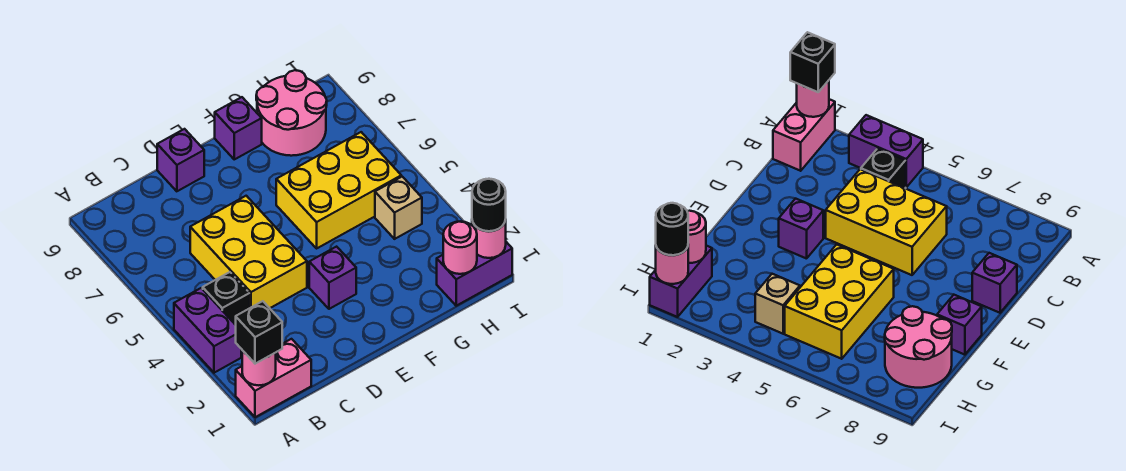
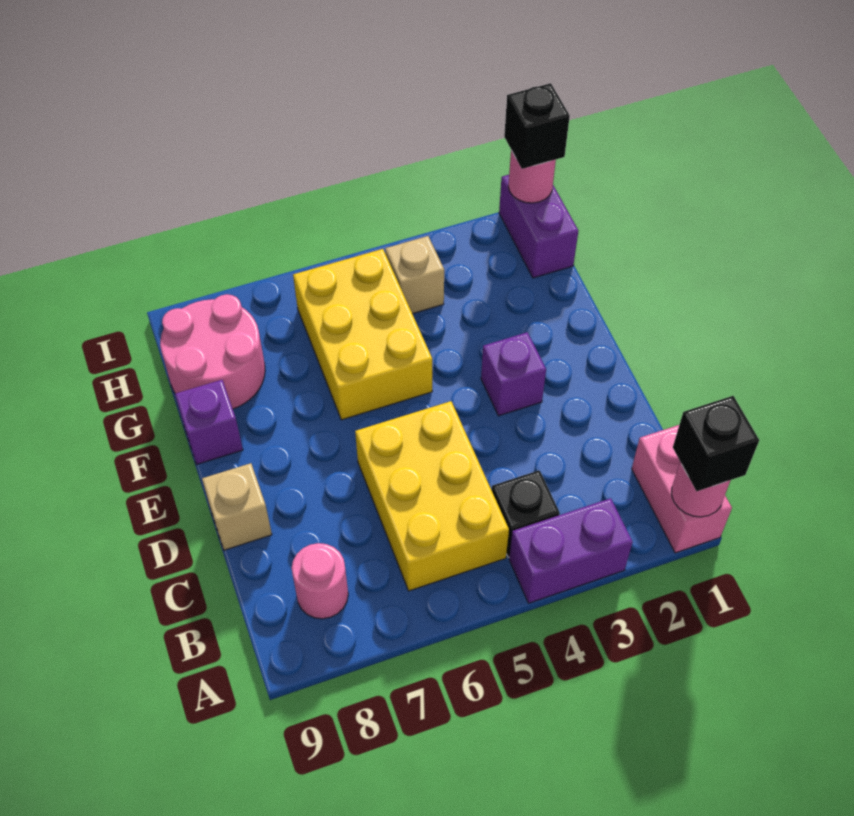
yellow brick C4:D6 level 1 -> yellow brick B5:D6 level 1
purple brick D9 level 1 -> tan brick D9 level 1
pink round brick H1 level 2 -> pink round brick B8 level 1
black round brick I1 level 3 -> black brick I1 level 3

